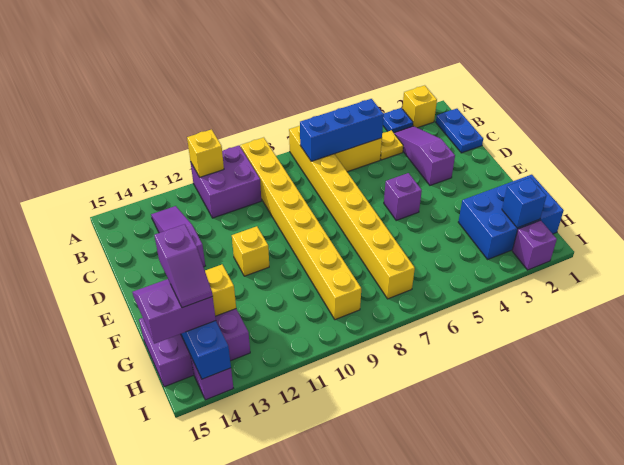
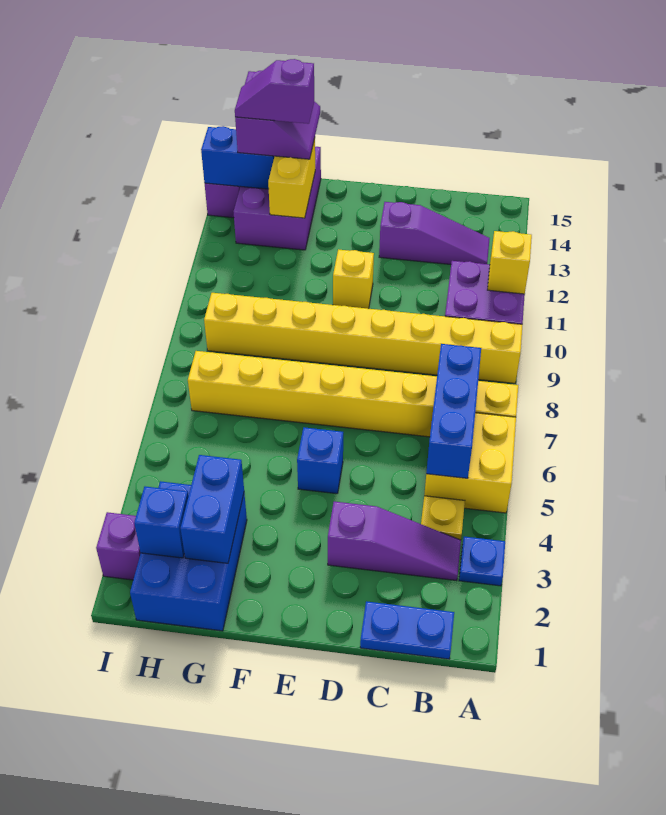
yellow brick A2 level 1 -> none
purple brick E5 level 1 -> blue brick E5 level 1
none -> blue brick G2:G3 level 2

